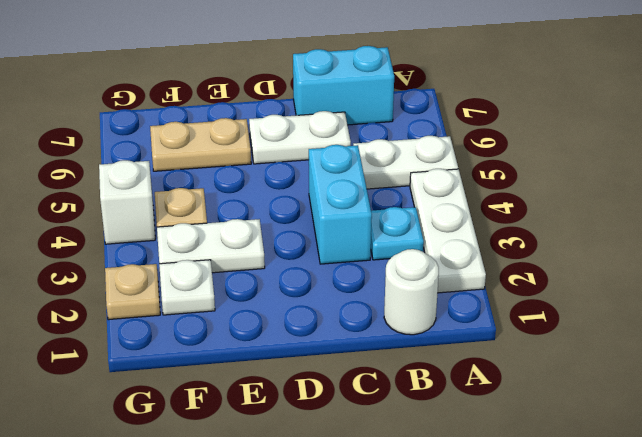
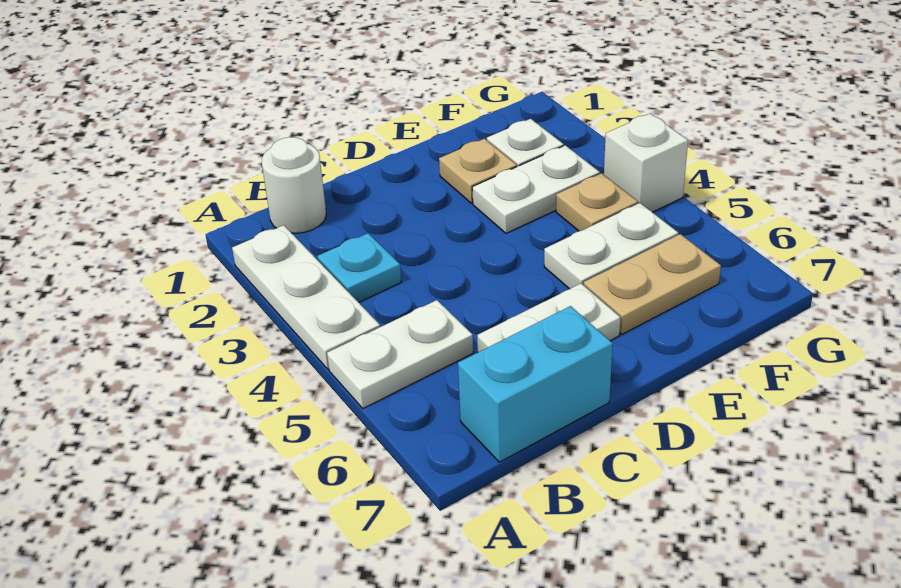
cyan brick C3:C4 level 1 -> none
none -> white plate E5:F5 level 1
tan plate G2 level 1 -> tan plate E2 level 1

